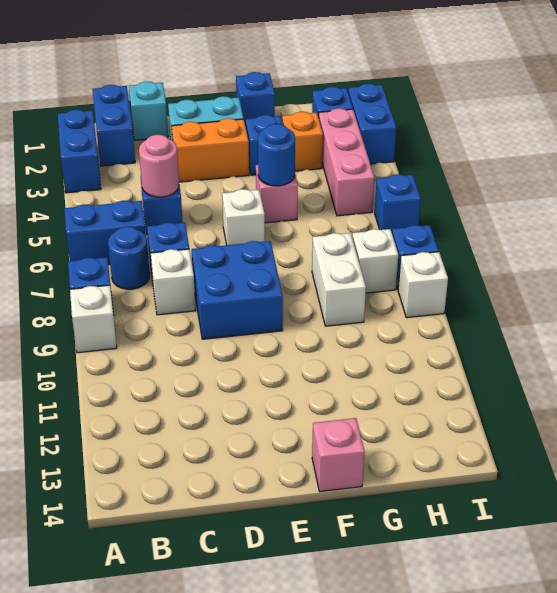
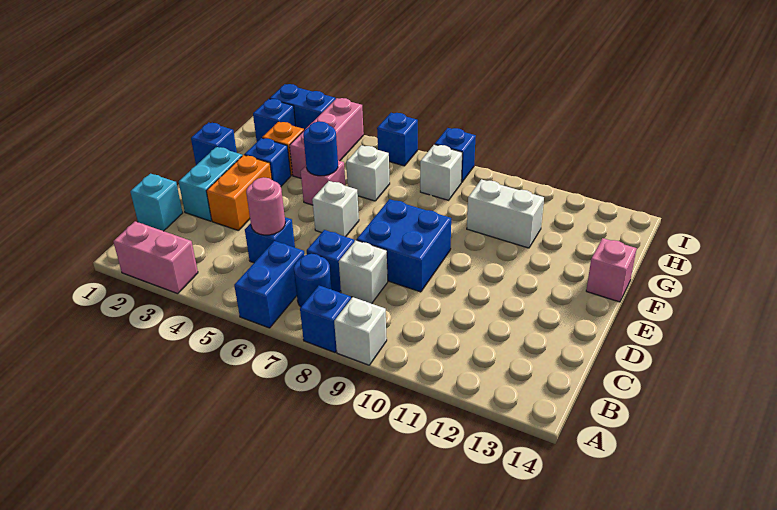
blue brick A2:A3 level 1 -> pink brick A2:A3 level 1
blue brick B1:B2 level 1 -> none
white brick G8:G9 level 1 -> white brick G10:G11 level 1
pink brick H3:H5 level 1 -> pink brick G4:I4 level 1
white brick I9 level 1 -> white brick G6 level 1

